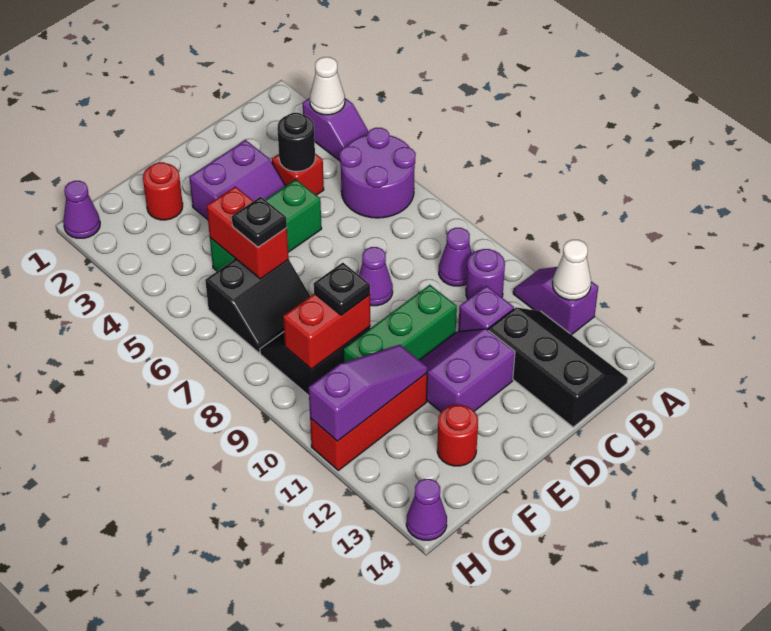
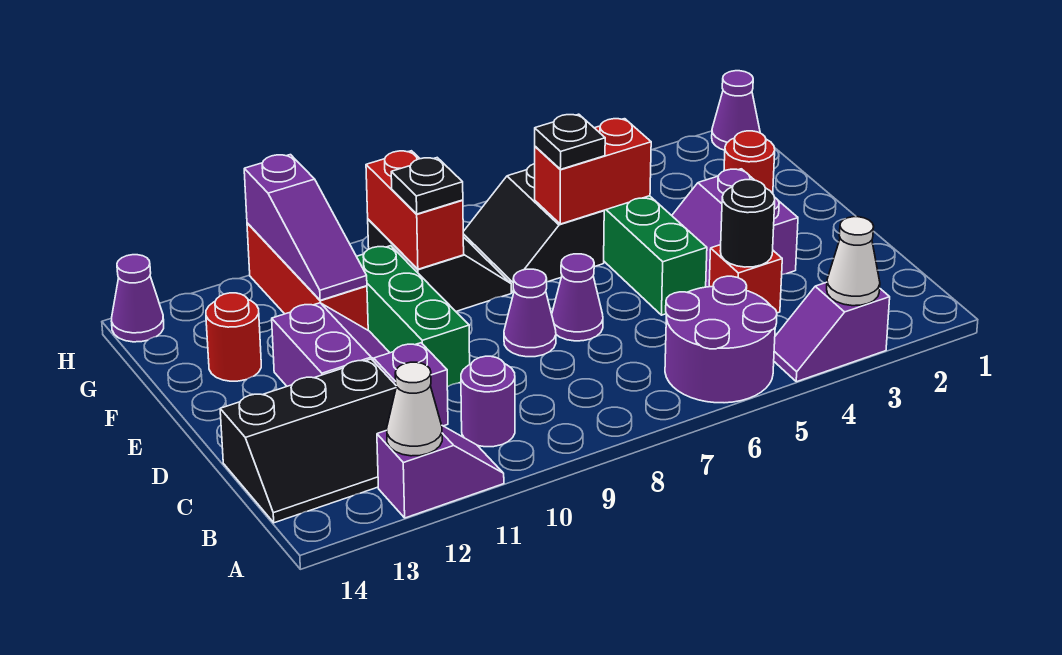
purple cone B9 level 1 -> purple cone D7 level 1

